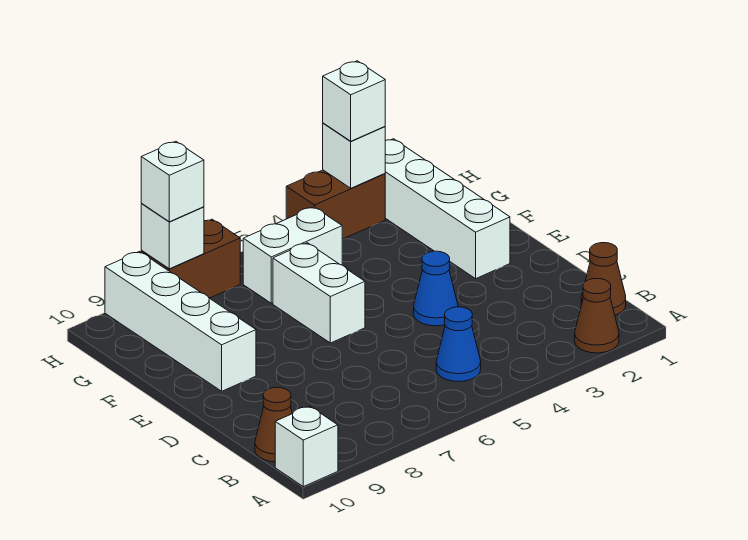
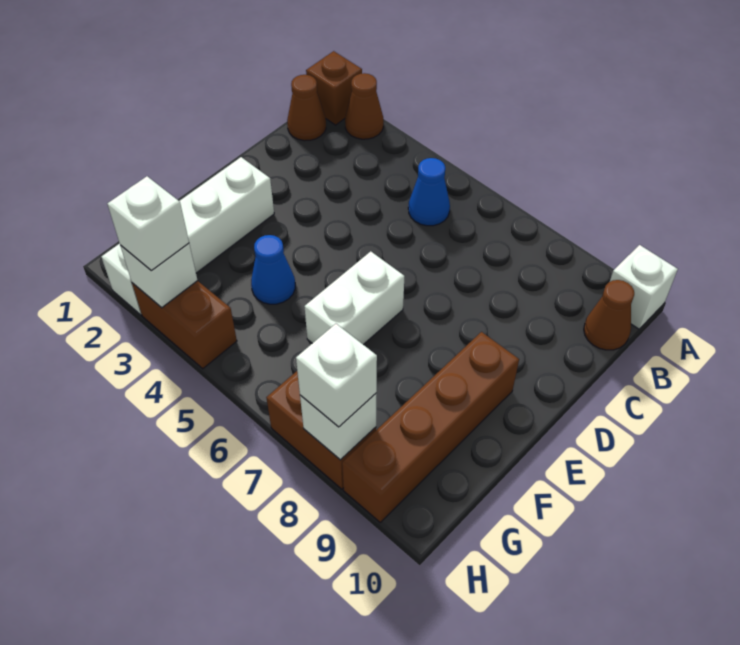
none -> brown brick A1 level 1
blue cone D4 level 1 -> blue cone F4 level 1
white brick E9:H9 level 1 -> brown brick E9:H9 level 1
white brick G5:G6 level 1 -> none

